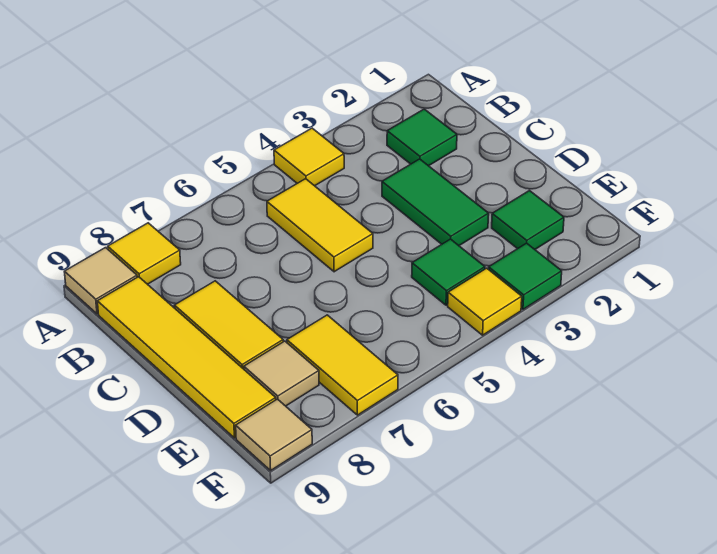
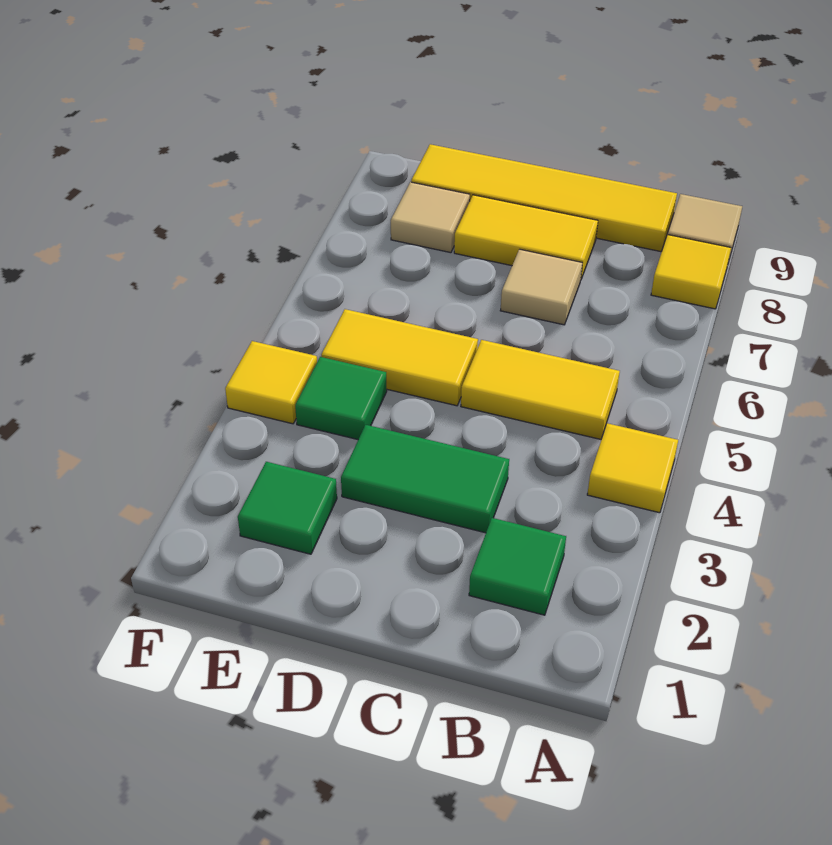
yellow tile E7:F7 level 1 -> yellow tile D5:E5 level 1
green tile F3 level 1 -> none
tan tile F9 level 1 -> tan tile C7 level 1

